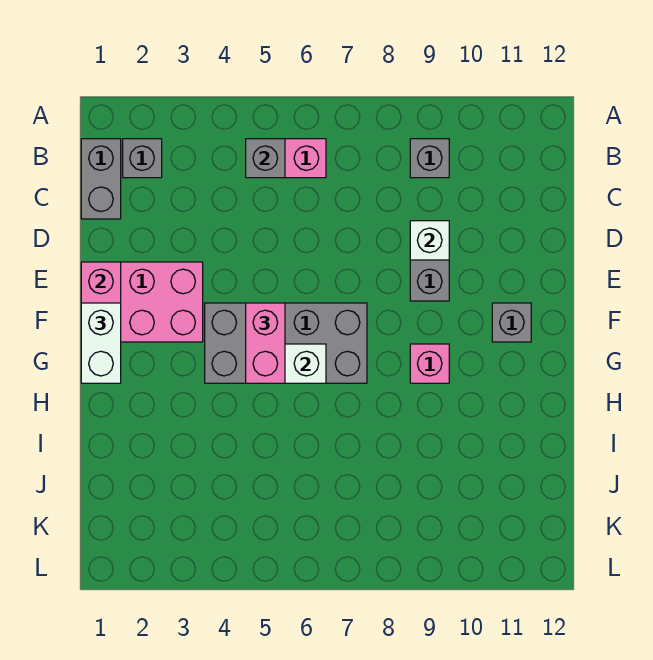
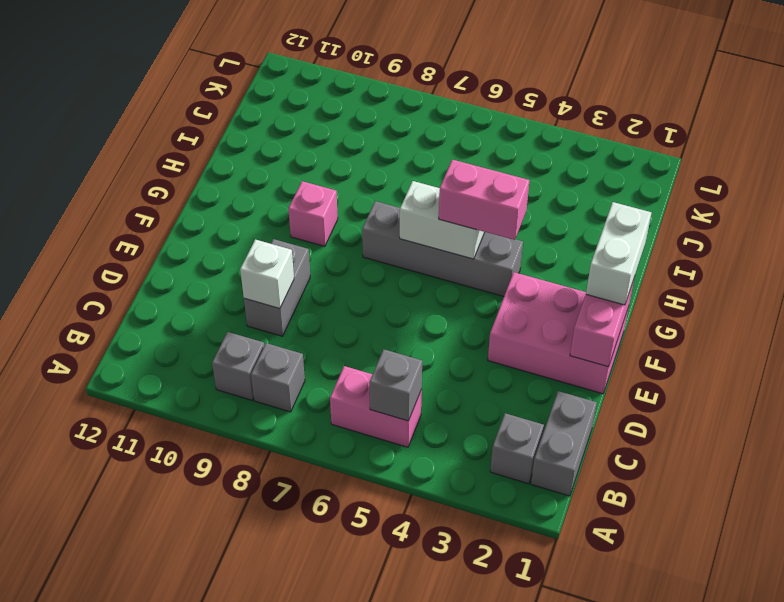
grey brick F4:G7 level 1 -> grey brick G4:G7 level 1
pink brick F5:G5 level 3 -> pink brick G4:G5 level 3
grey brick F11 level 1 -> grey brick B8 level 1

